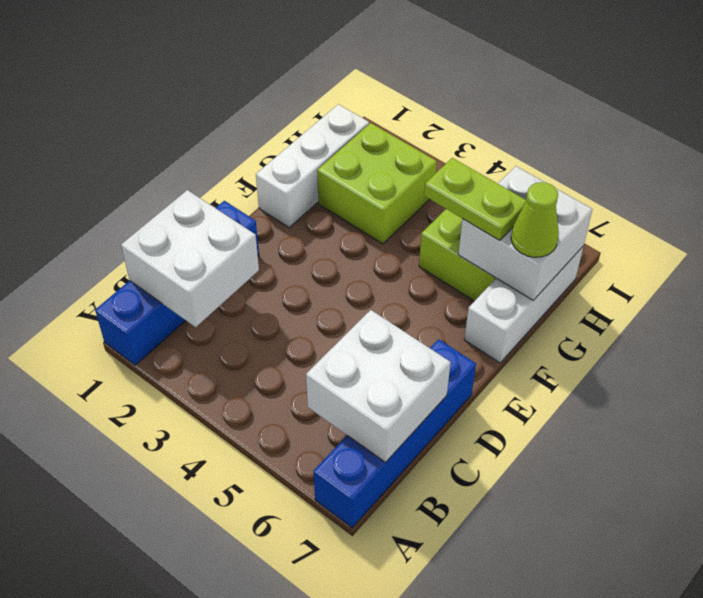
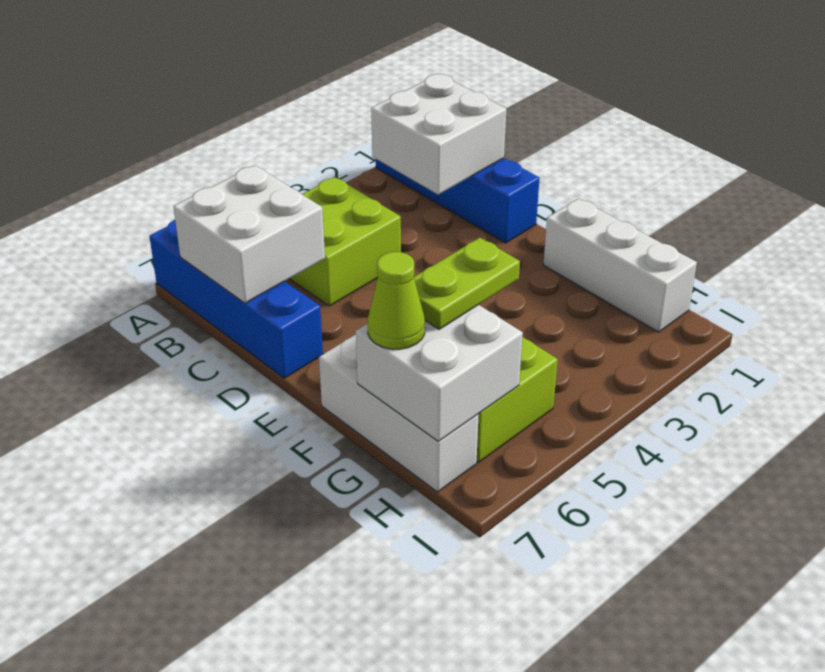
lime brick G2:H3 level 1 -> lime brick B4:C5 level 1

